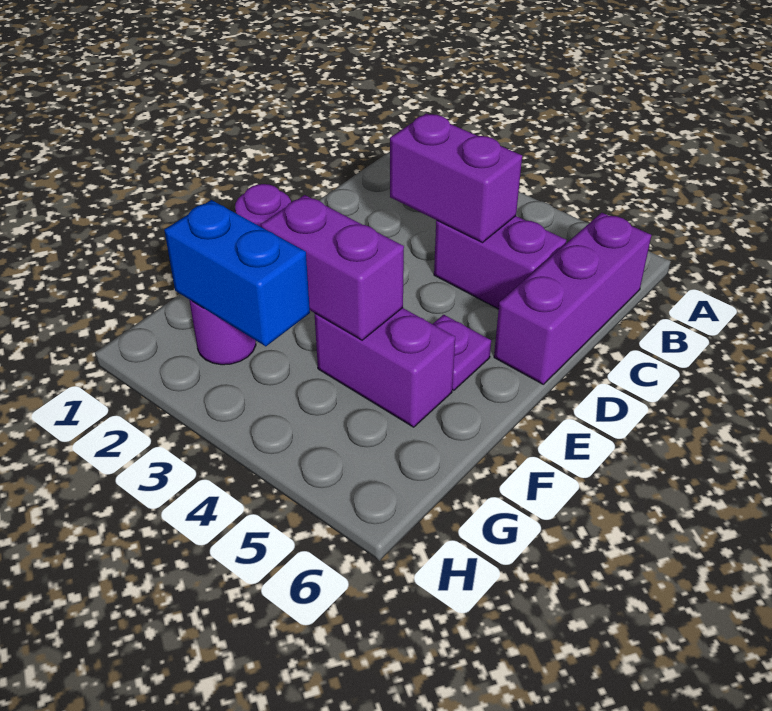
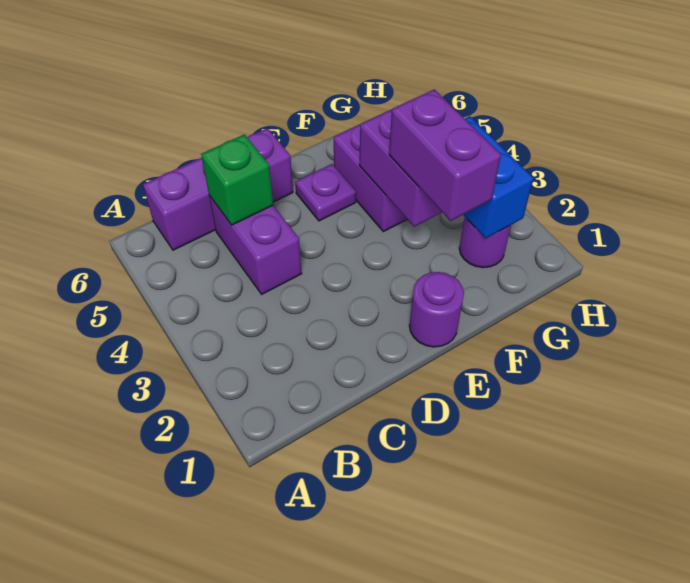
purple brick C3:C4 level 2 -> purple brick F2:F3 level 3
none -> green brick C5 level 2

